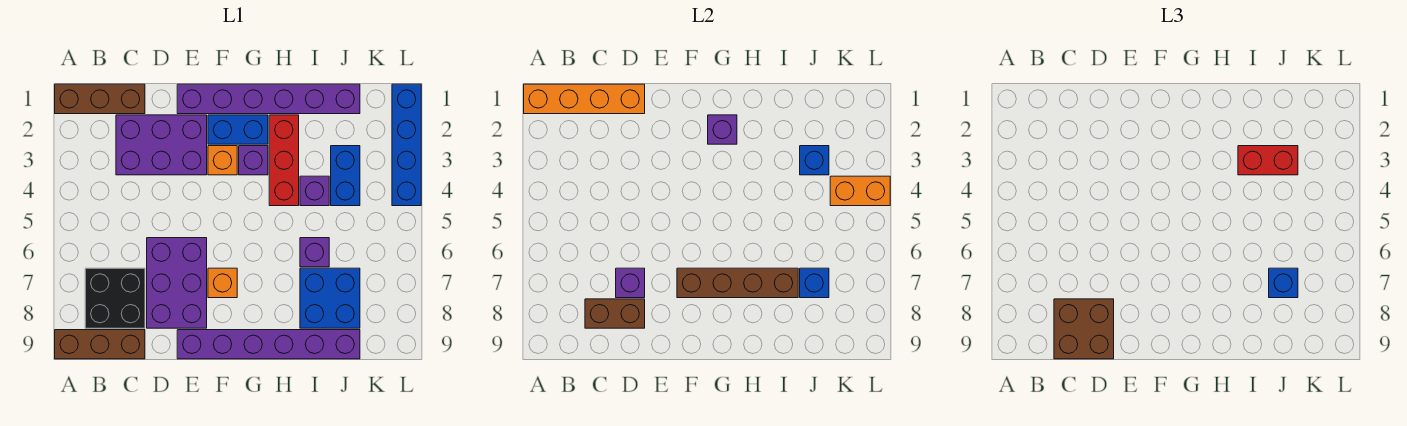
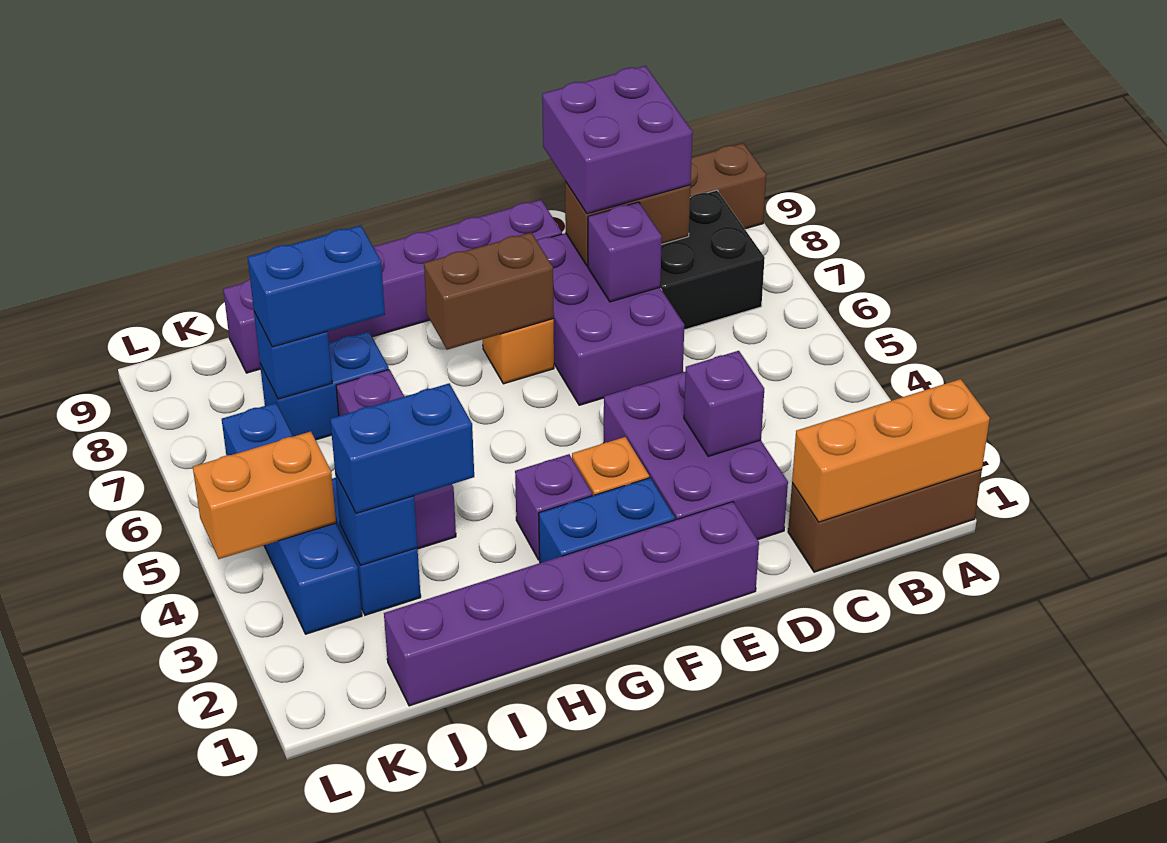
orange brick A1:D1 level 2 -> orange brick A1:C1 level 2
purple brick C2:E3 level 1 -> purple brick D2:E4 level 1
brown brick C8:D9 level 3 -> purple brick C8:D9 level 3
brown brick F7:I7 level 2 -> brown brick F7:G7 level 2
purple brick G2 level 2 -> purple brick D3 level 2
red brick H2:H4 level 1 -> none
red brick I3:J3 level 3 -> blue brick I3:J3 level 3
blue brick I7:J8 level 1 -> blue brick I7:J7 level 1
blue brick J7 level 3 -> blue brick I7:J7 level 3
blue brick L1:L4 level 1 -> blue brick K3:K6 level 1

